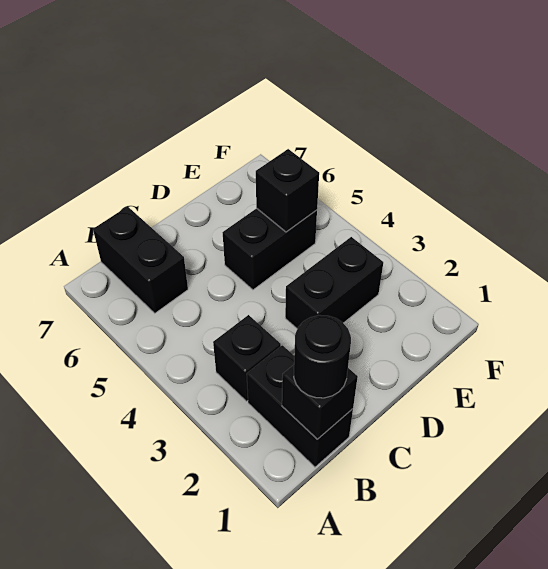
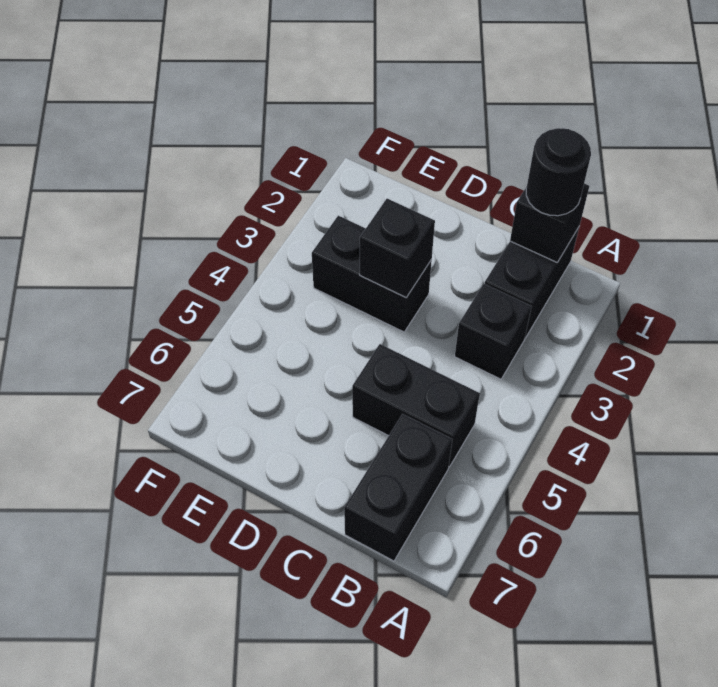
black brick D5:E5 level 1 -> black brick B5:C5 level 1
black brick E5 level 2 -> black brick D3 level 2

